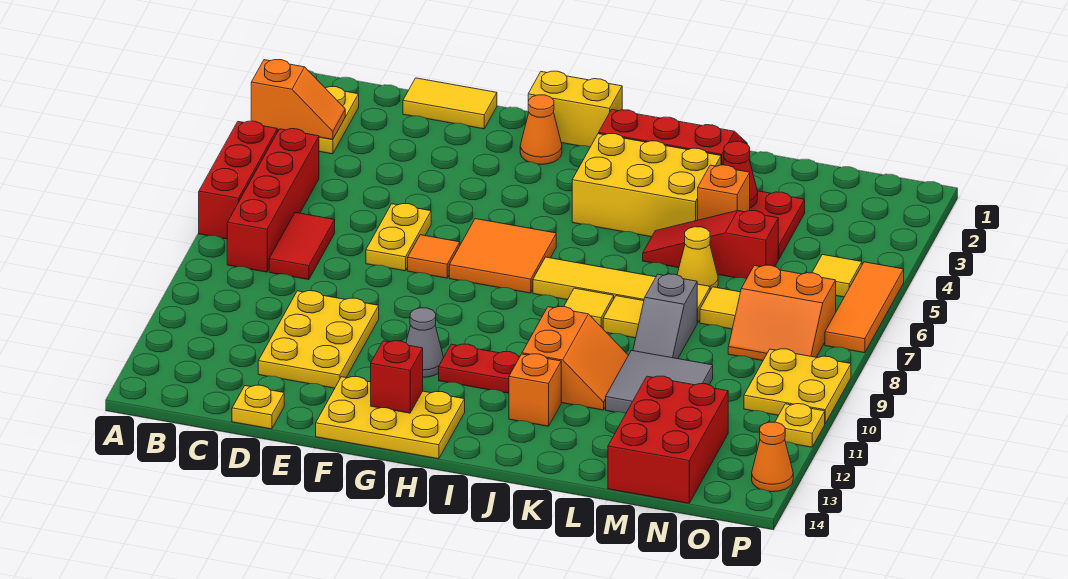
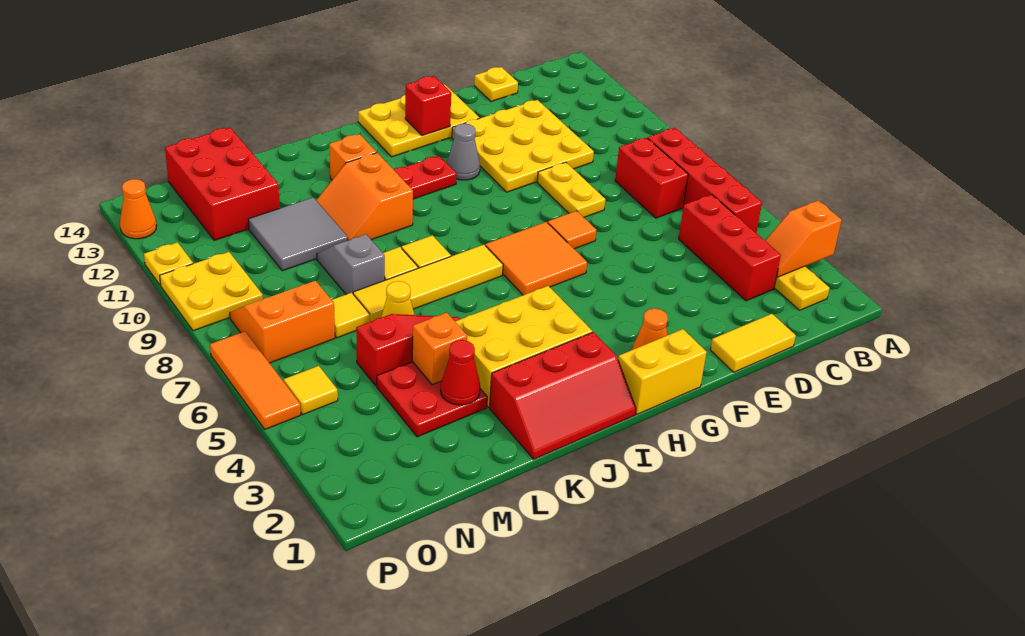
red brick A5:A7 level 1 -> red brick C3:C5 level 1
red tile C7:C8 level 1 -> red brick C7:C8 level 1
yellow plate D10:E12 level 1 -> yellow plate D10:F12 level 1
yellow plate E6:E7 level 1 -> yellow plate E8:E9 level 1

